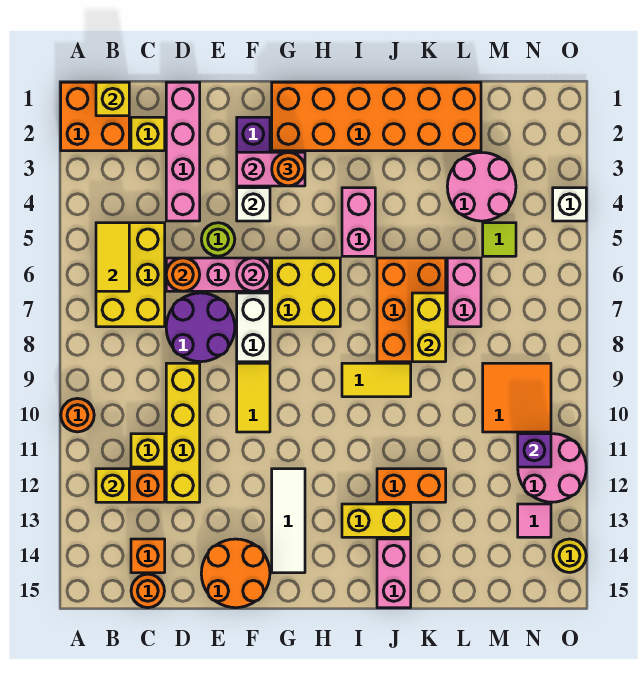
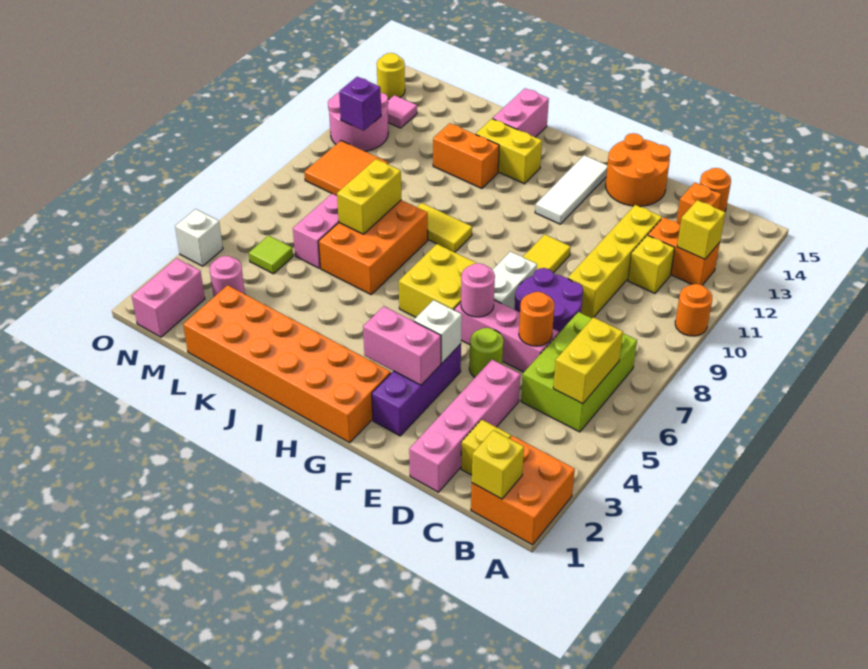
yellow brick B5:C7 level 1 -> lime brick B5:C7 level 1
yellow tile B5:B6 level 2 -> yellow brick B5:B6 level 2
orange round brick G3 level 3 -> none
pink brick I4:I5 level 1 -> pink brick N1:N2 level 1
pink round brick L3:M4 level 1 -> pink round brick M3 level 1

